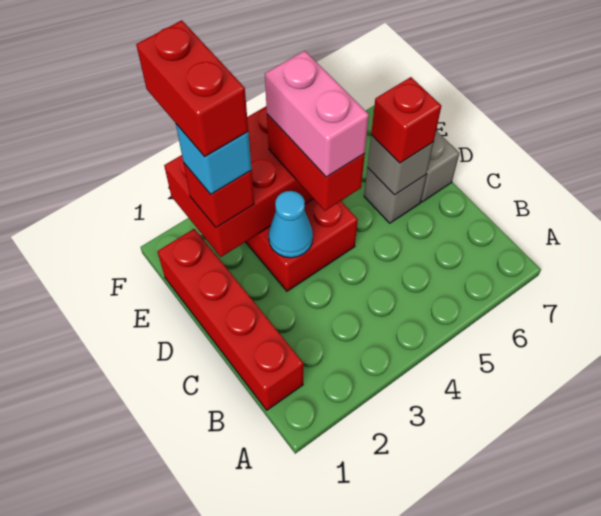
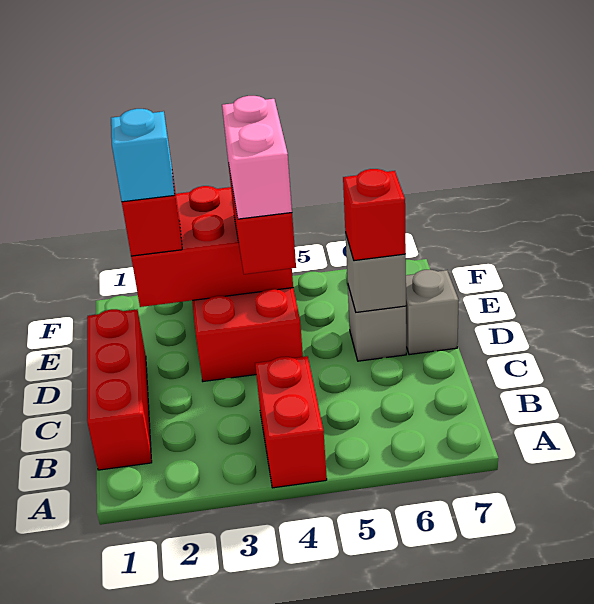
red brick B1:E1 level 1 -> red brick B1:D1 level 1
cyan cone D3 level 2 -> none
red brick E2:F2 level 5 -> red brick A4:B4 level 1

